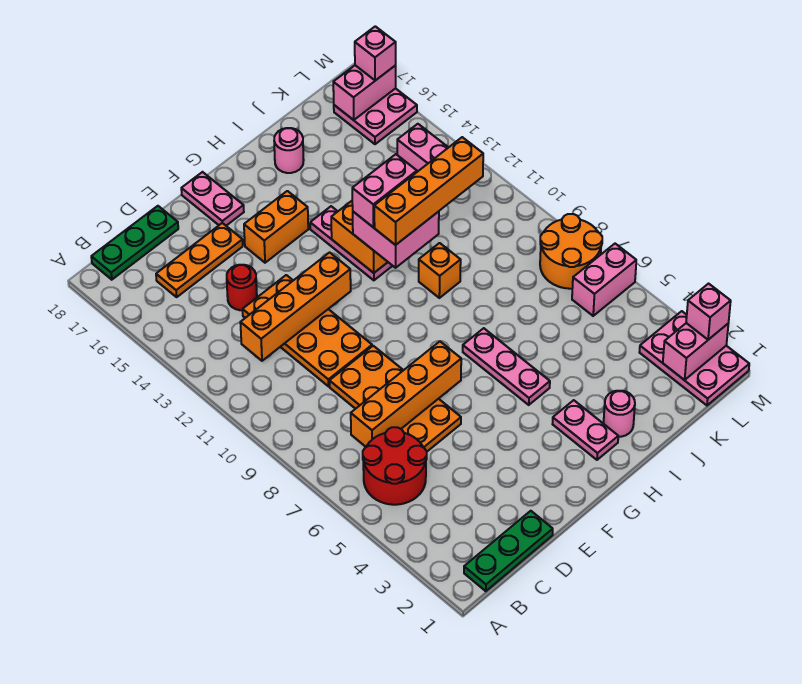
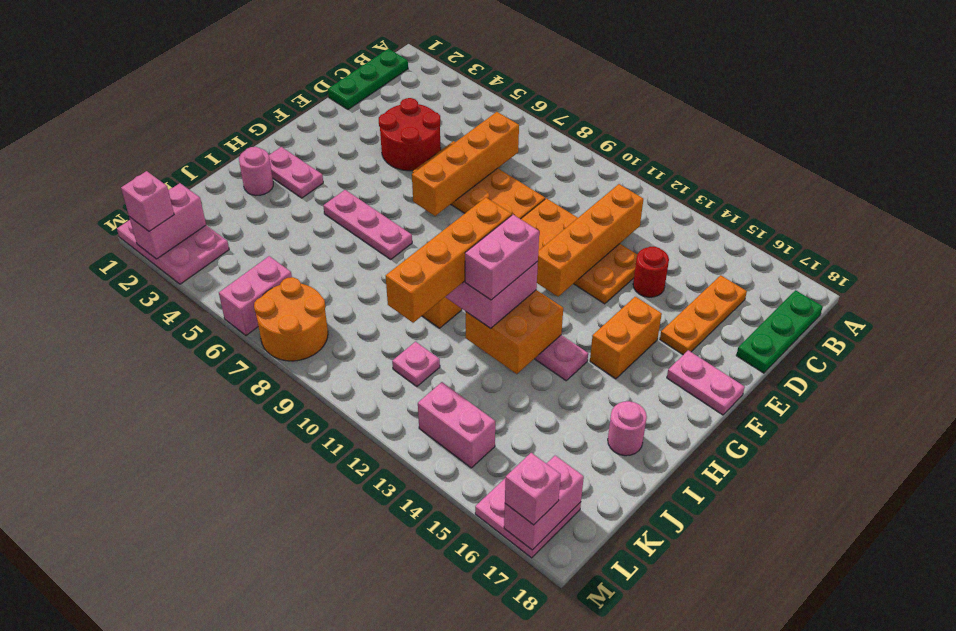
red round brick B5:C6 level 1 -> red round brick D4:E5 level 1
none -> pink plate K11 level 1

